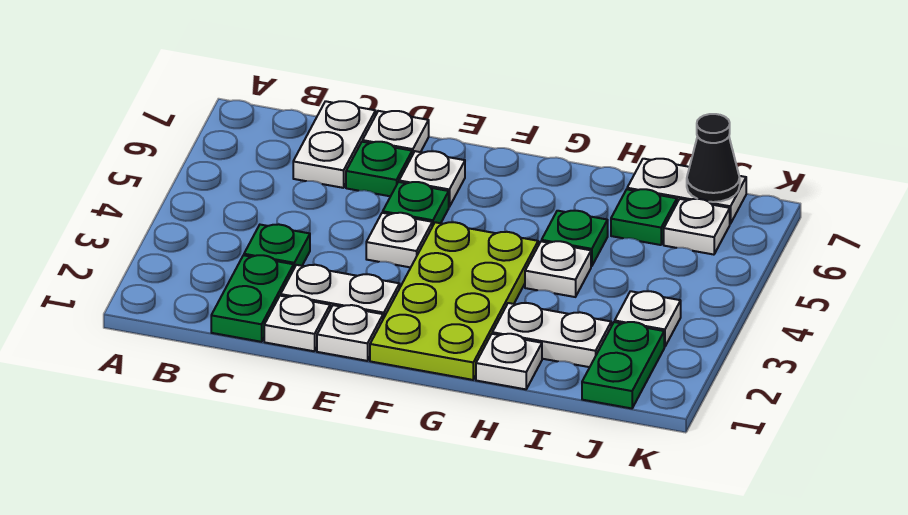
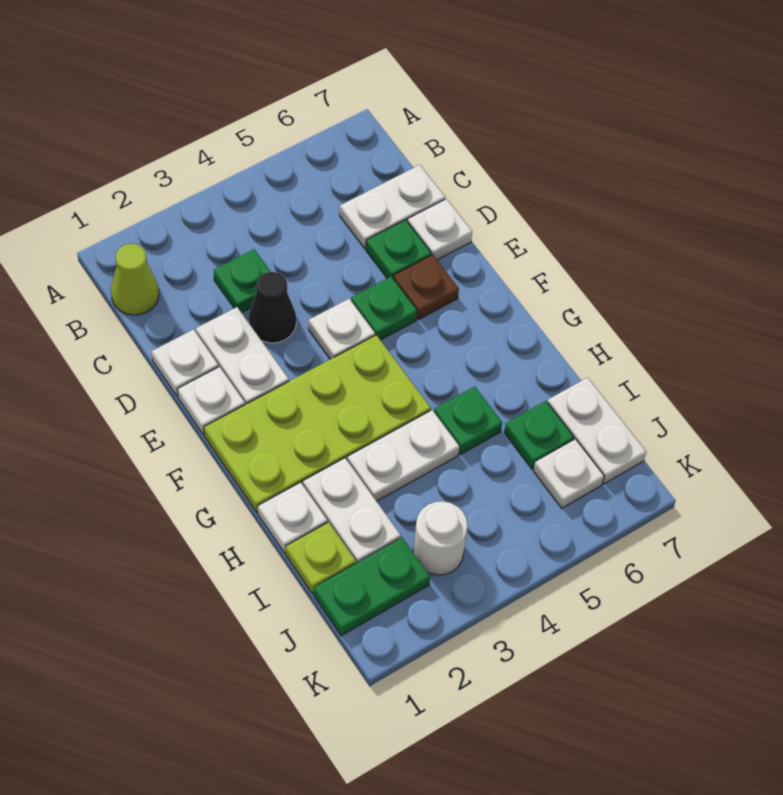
none -> lime cone B1 level 1
green plate C1:C2 level 1 -> none
white plate E6 level 1 -> brown plate E6 level 1
white plate H4 level 1 -> white plate H3:H4 level 1
none -> lime plate I1 level 1
white plate J3 level 1 -> white round brick J3 level 1
black cone J7 level 2 -> black cone D3 level 1

